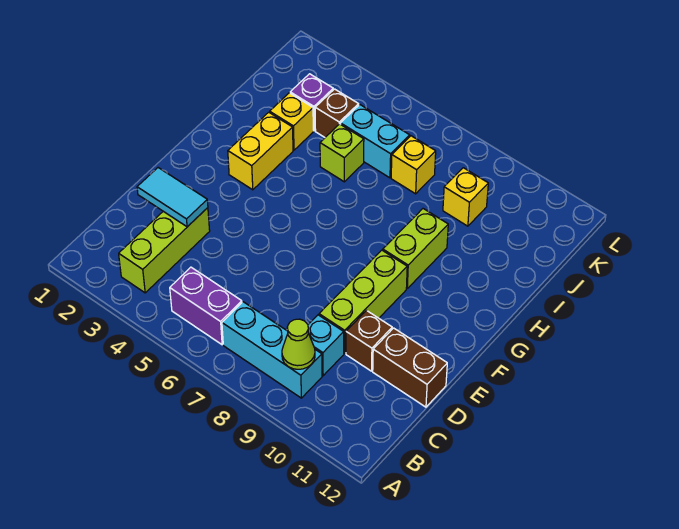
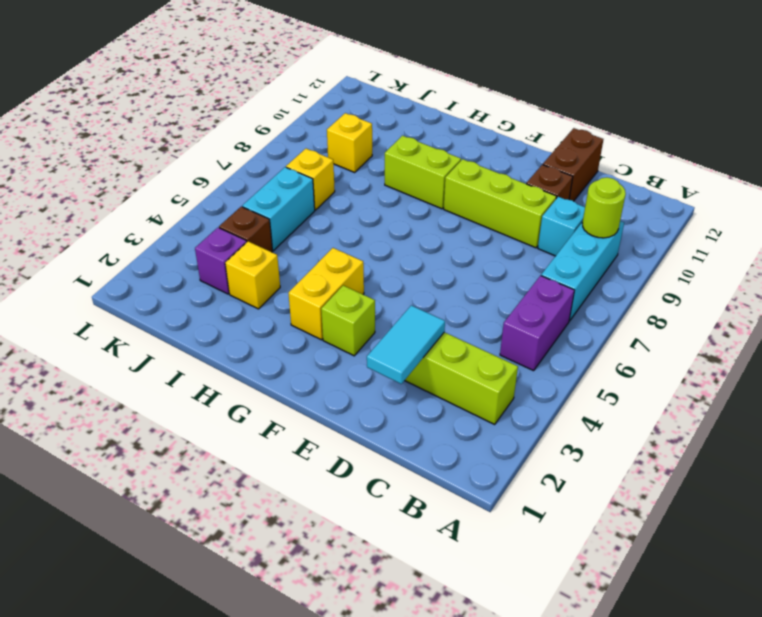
lime cone B9 level 2 -> lime round brick B9 level 2
yellow brick G3:H3 level 1 -> yellow brick G3:G4 level 1
lime brick I5 level 1 -> lime brick F3 level 1

